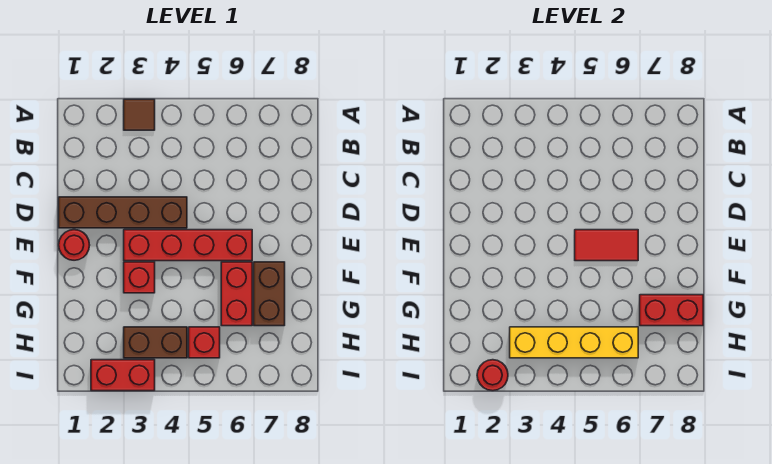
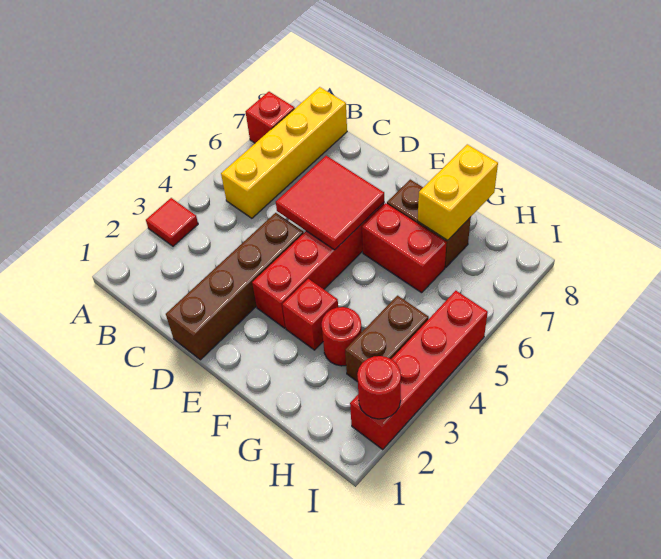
brown tile A3 level 1 -> red tile A3 level 1
red round brick E1 level 1 -> red round brick G3 level 1
red tile E5:E6 level 2 -> red tile D5:E6 level 2
red brick G7:G8 level 2 -> yellow brick G7:G8 level 2
yellow brick H3:H6 level 2 -> yellow brick B5:B8 level 1
red brick H5 level 1 -> red brick A7 level 1
red brick I2:I3 level 1 -> red brick I2:I5 level 1

